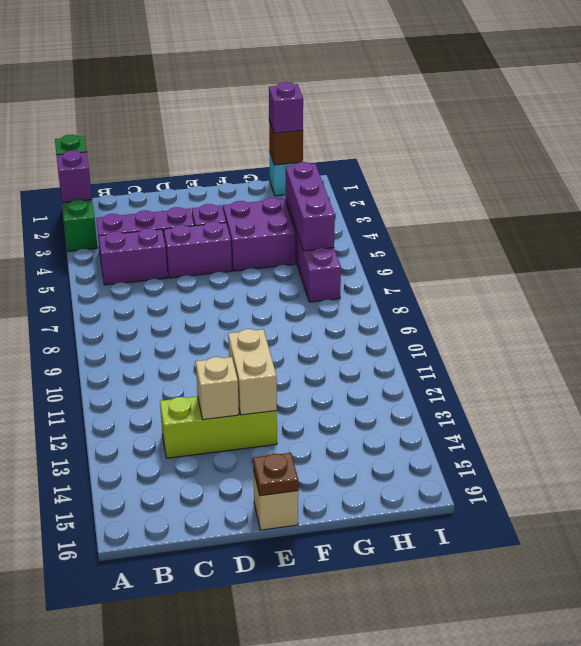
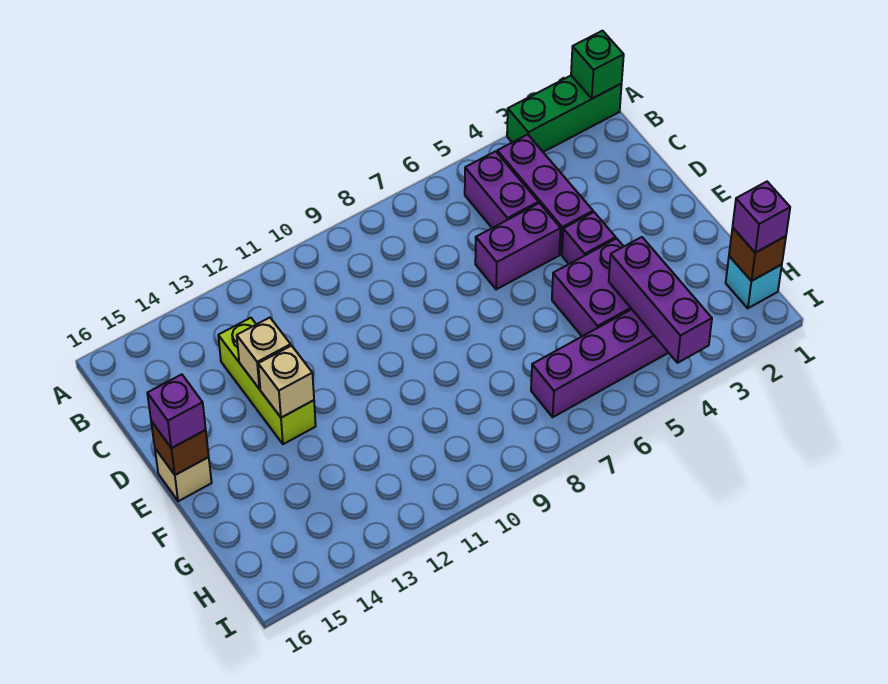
purple brick A2 level 2 -> purple brick E16 level 3
purple brick D5:E5 level 1 -> purple brick D5:D6 level 1
tan brick E12:E13 level 2 -> tan brick E13 level 2
brown plate E16 level 2 -> brown brick E16 level 2
purple brick H4:H6 level 2 -> purple brick G4:I4 level 2

